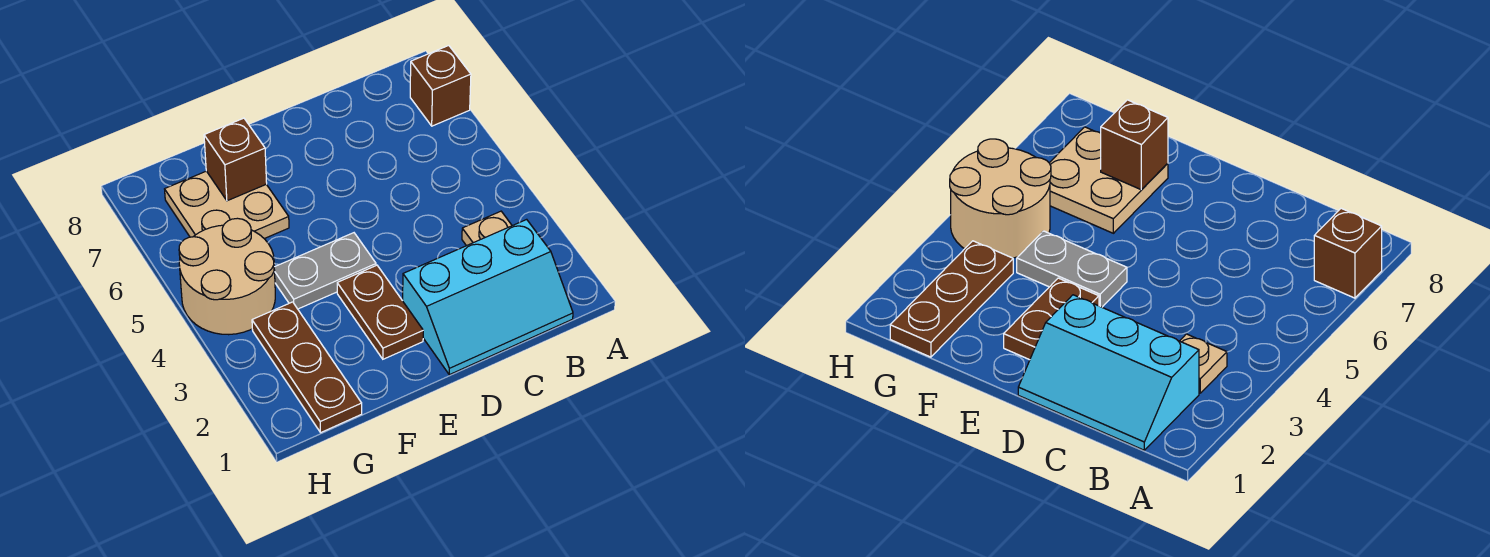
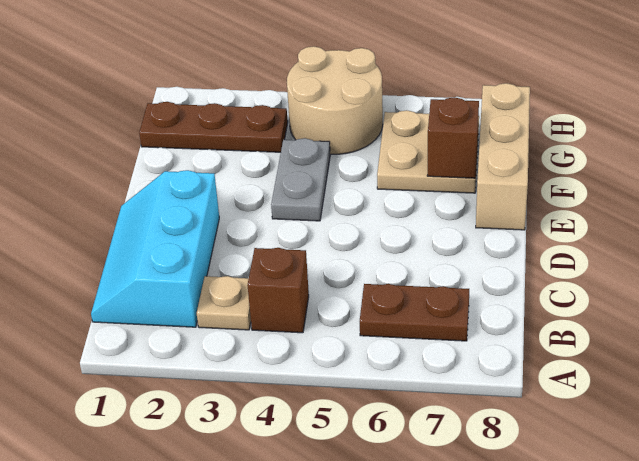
brown brick A7 level 1 -> brown brick B4 level 1
brown plate E2:E3 level 1 -> brown plate B6:B7 level 1
none -> tan brick E8:G8 level 1

